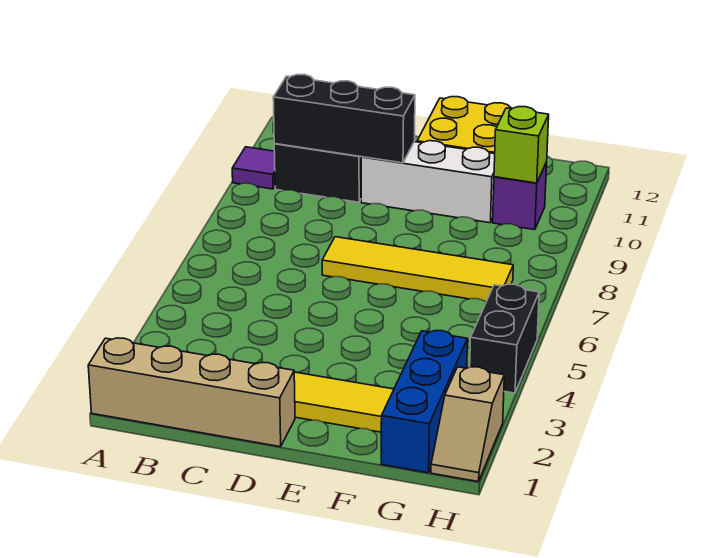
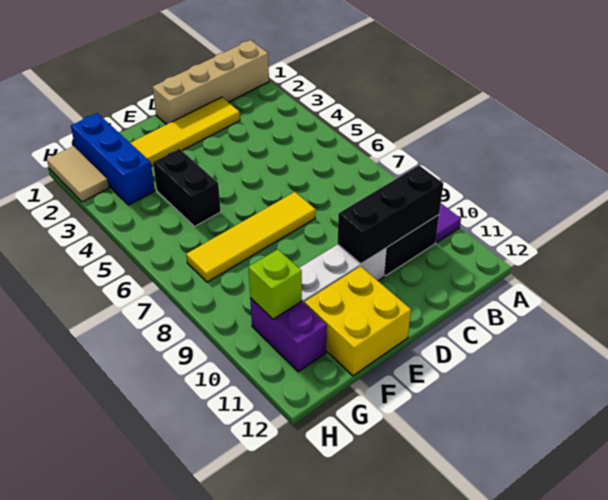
purple brick G10 level 1 -> purple brick G10:G11 level 1
tan slope H1:H2 level 1 top 2 -> tan tile H1:H2 level 1
black brick H4:H5 level 1 -> black brick F4:F5 level 1

